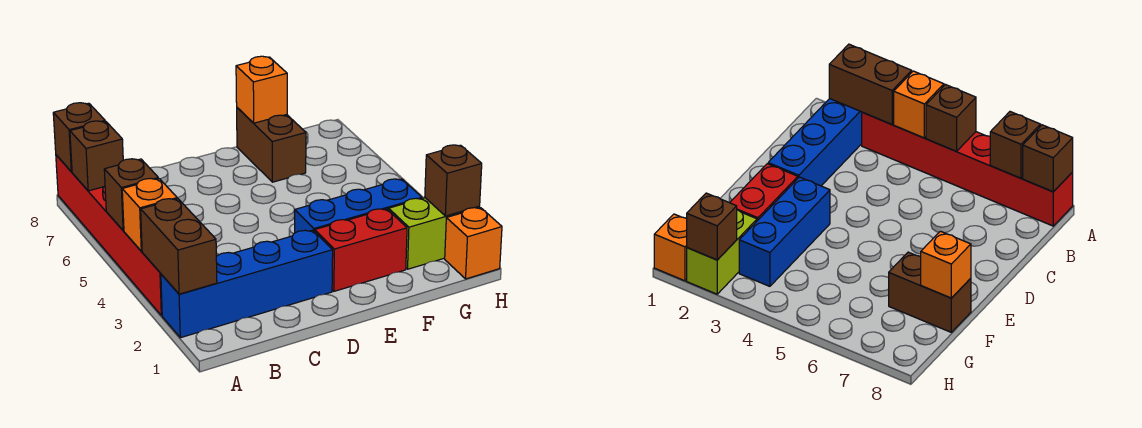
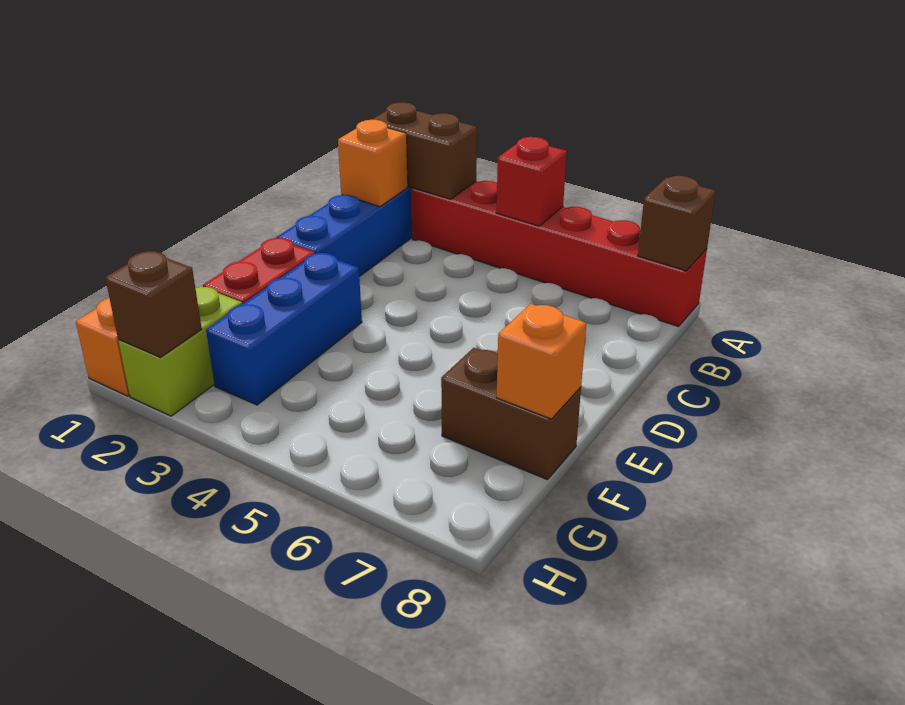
orange brick A4 level 2 -> orange brick B2 level 2
brown brick A5 level 2 -> red brick A5 level 2
brown brick A7 level 2 -> none

